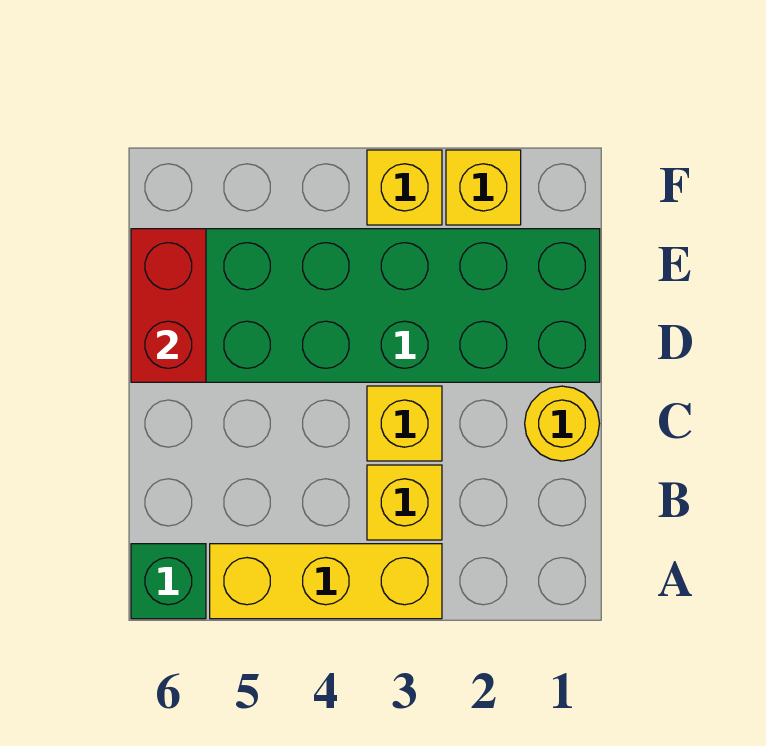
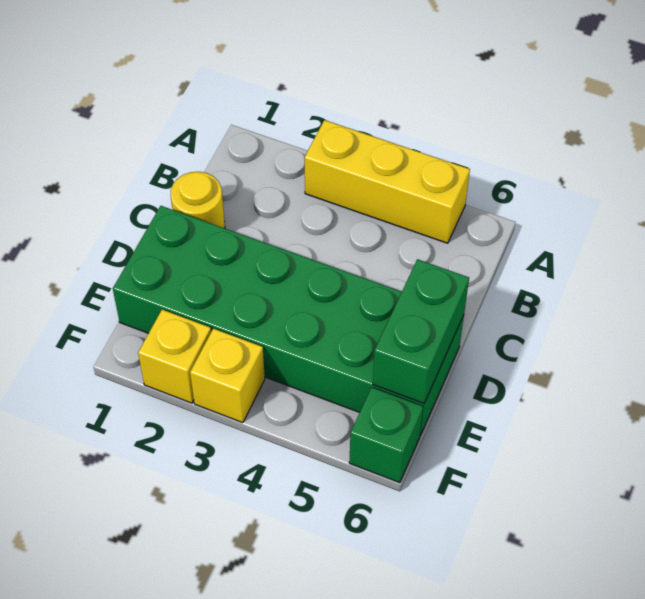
green brick A6 level 1 -> green brick F6 level 1
yellow brick B3 level 1 -> none
yellow brick C3 level 1 -> none
red brick D6:E6 level 2 -> green brick D6:E6 level 2

